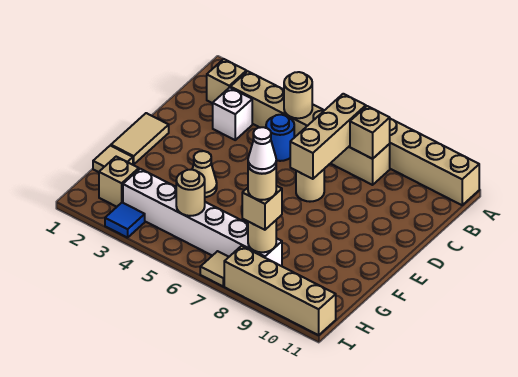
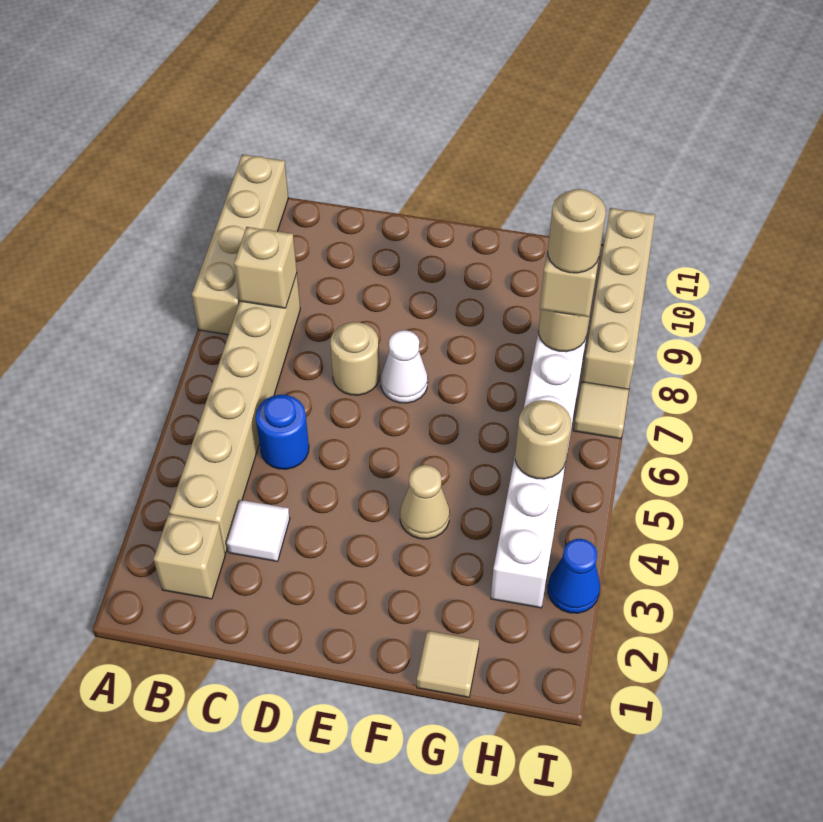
tan round brick B5 level 2 -> none
tan brick B7:D7 level 2 -> none
white brick C3 level 1 -> white tile C3 level 1
tan tile E1:F1 level 1 -> none
tan brick H2 level 1 -> none
white cone H8 level 5 -> white cone E7 level 1
blue tile I3 level 1 -> blue cone I3 level 1

